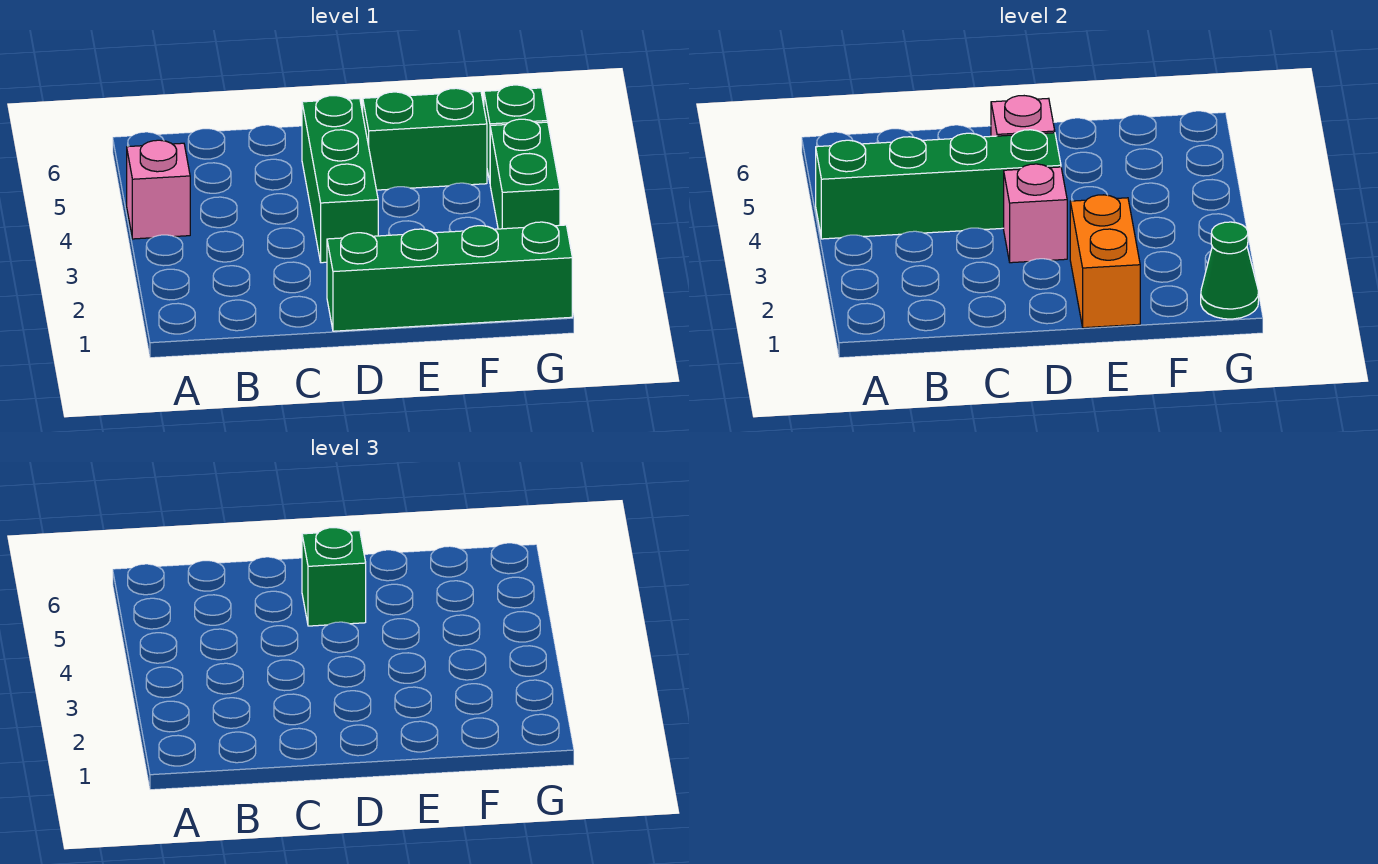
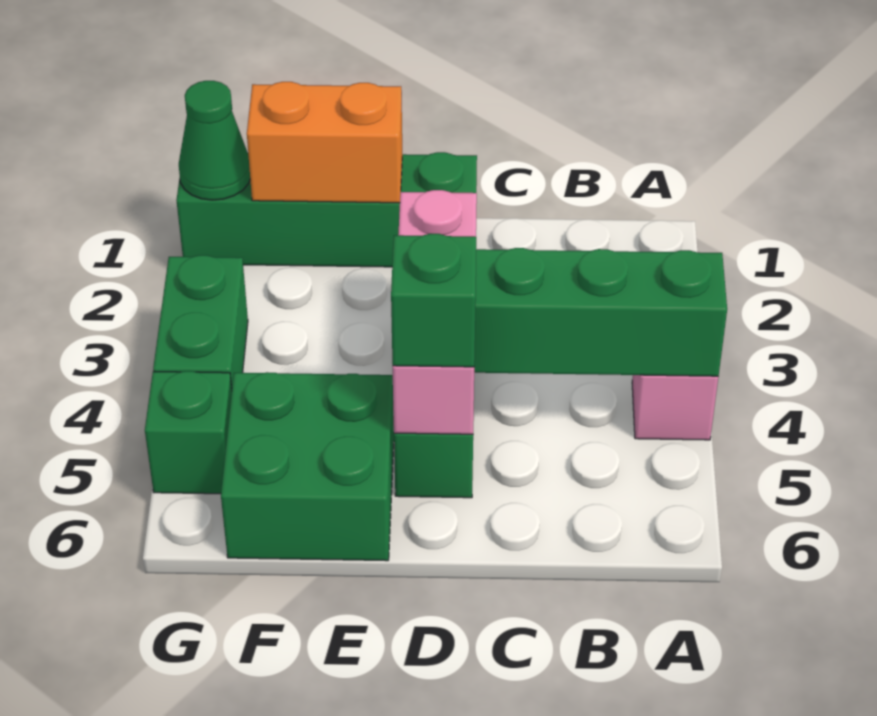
orange brick E1:E2 level 2 -> orange brick E1:F1 level 2
green brick E5:F5 level 1 -> green brick E5:F6 level 1

